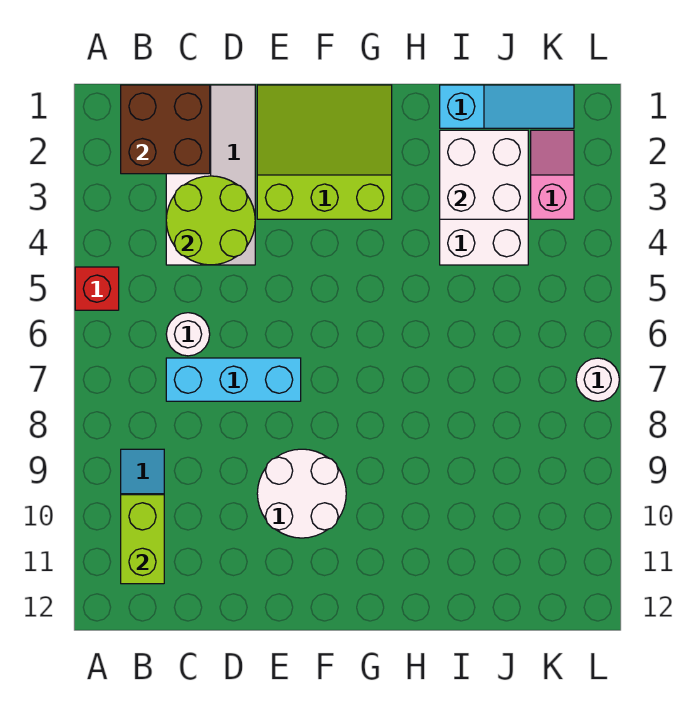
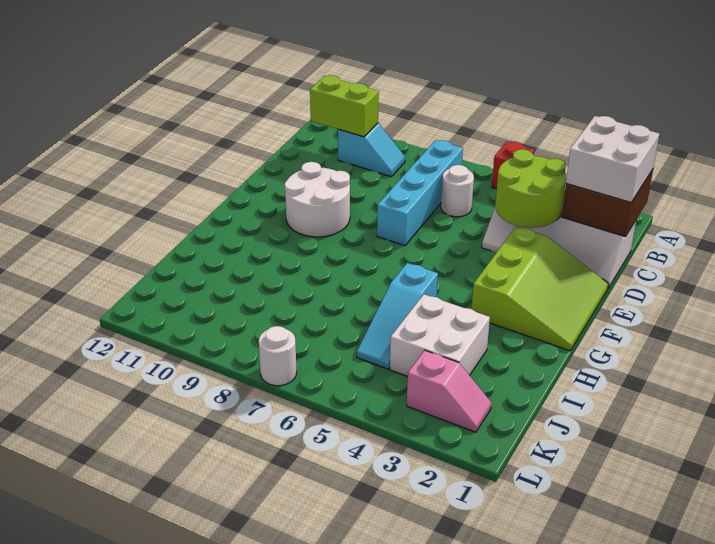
cyan brick C7:E7 level 1 -> cyan brick B7:E7 level 1
cyan slope I1:K1 level 1 top I -> cyan slope H5:J5 level 1 top H
white brick I2:J3 level 2 -> white brick B1:C2 level 3

